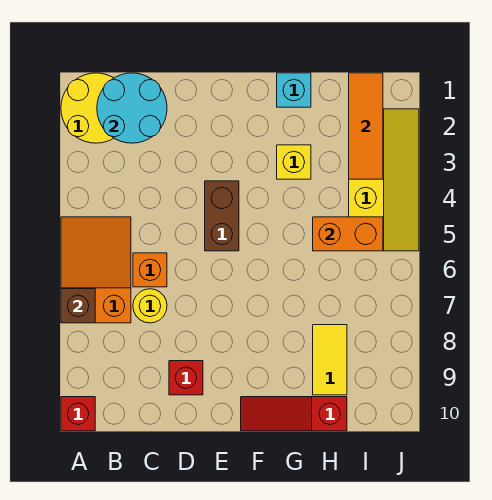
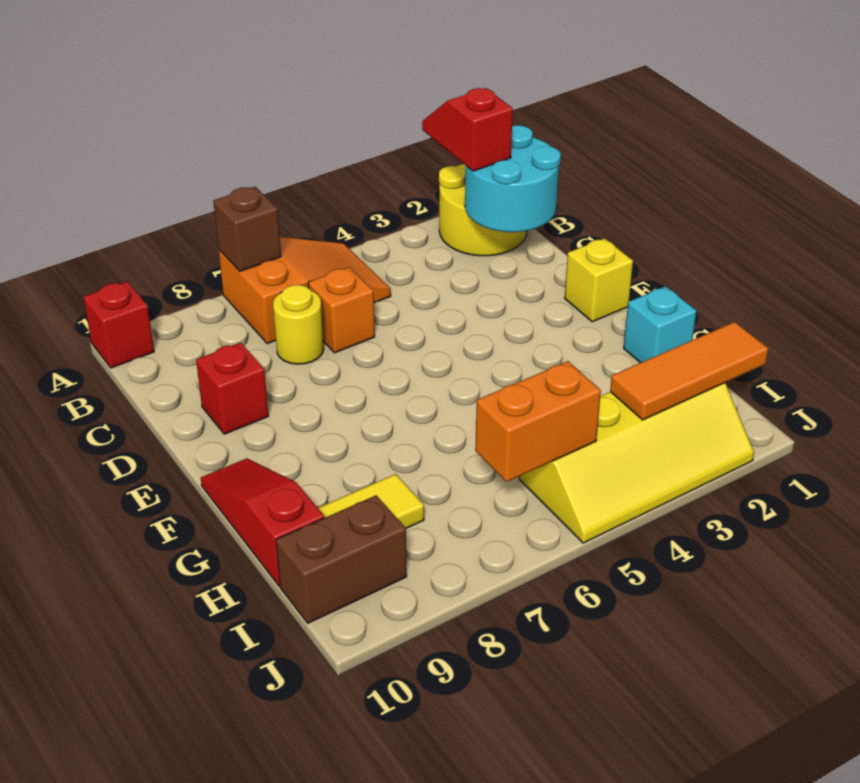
none -> red slope A2:B2 level 3 top B
brown brick E4:E5 level 1 -> brown brick I9:I10 level 1
yellow brick G3 level 1 -> yellow brick E1 level 1
orange brick H5:I5 level 2 -> orange brick I5:I6 level 2

